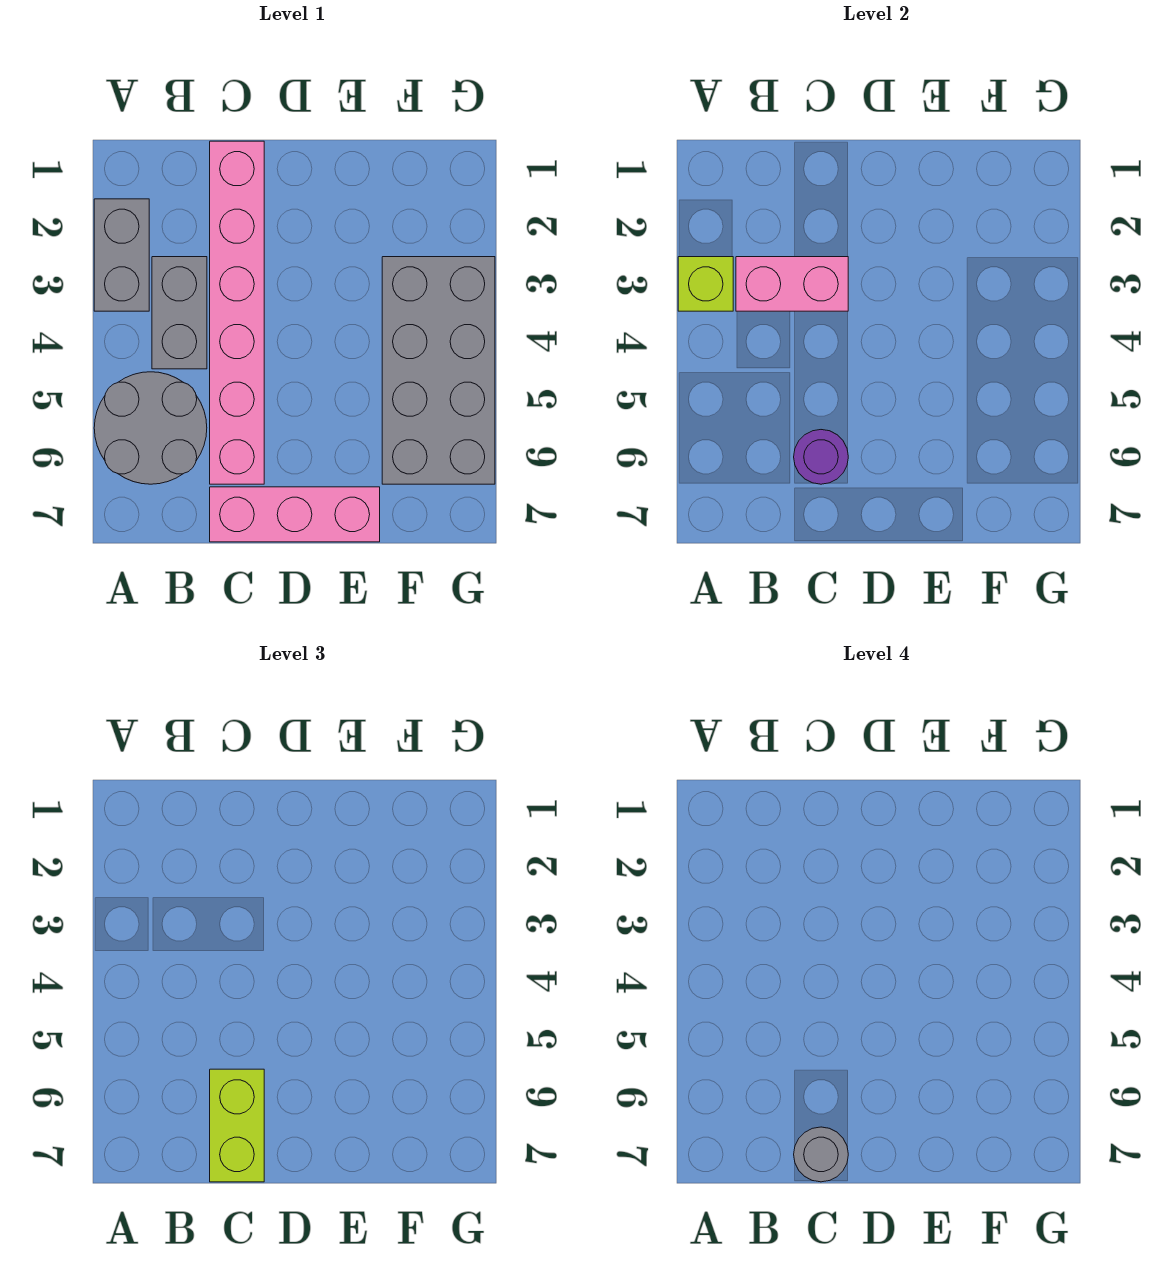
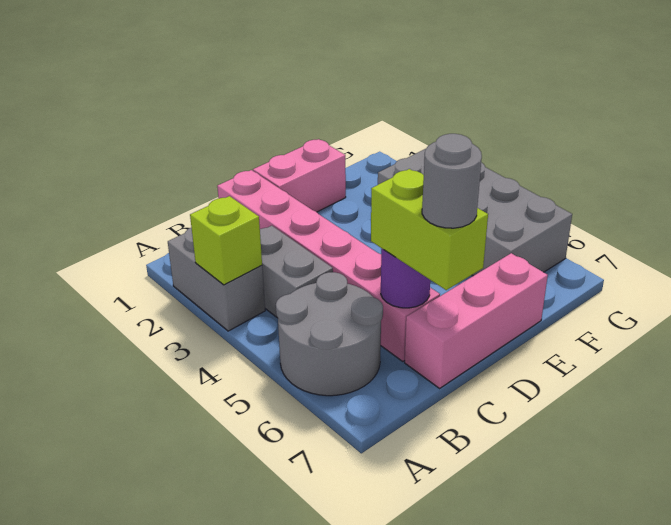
pink brick B3:C3 level 2 -> pink brick D1:E1 level 1

